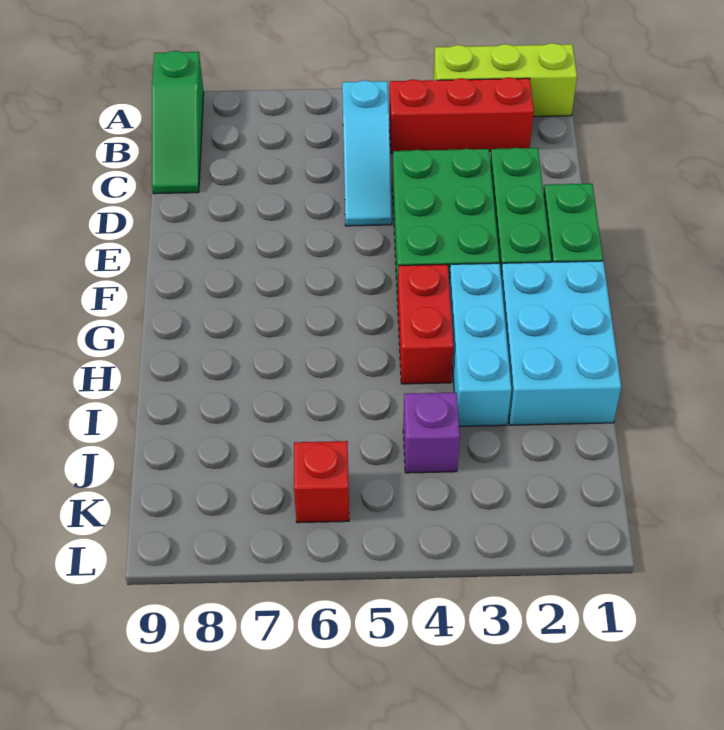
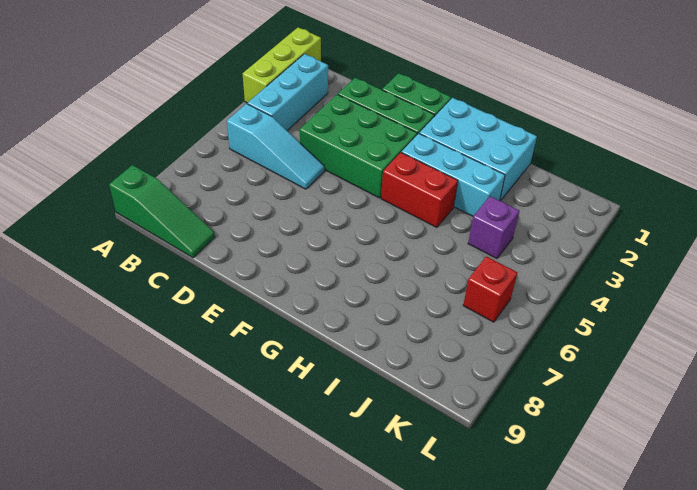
red brick B2:B4 level 1 -> cyan brick B2:B4 level 1

